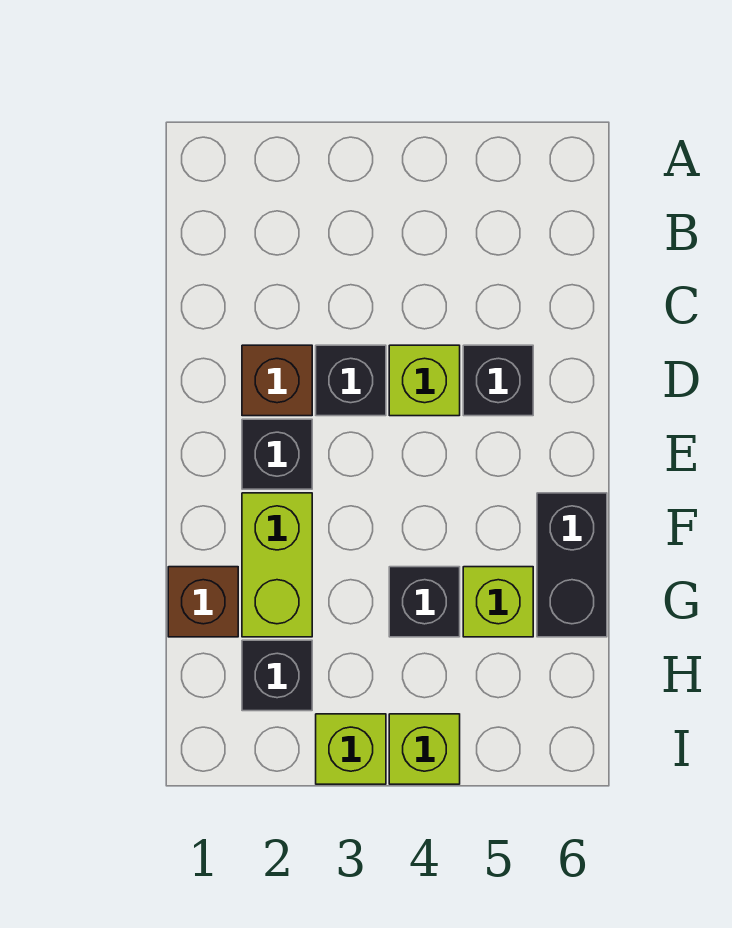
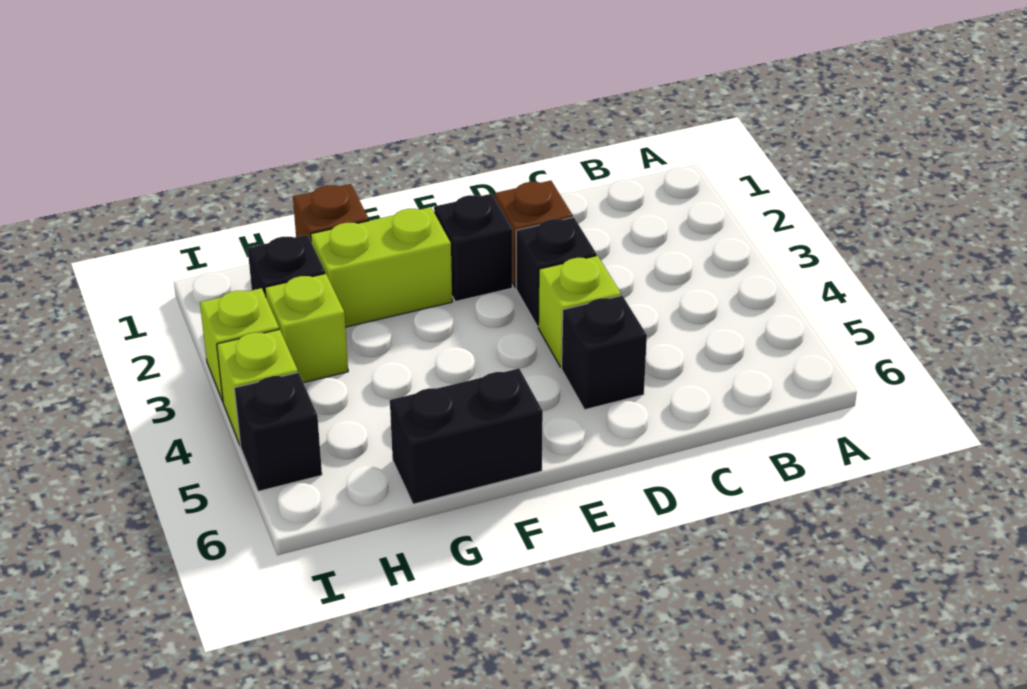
black brick G4 level 1 -> black brick I5 level 1
lime brick G5 level 1 -> lime brick H3 level 1

